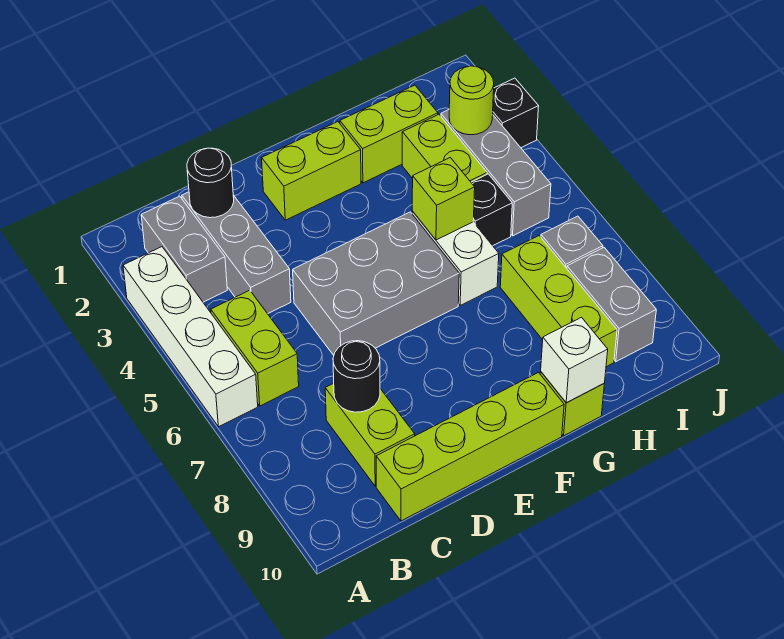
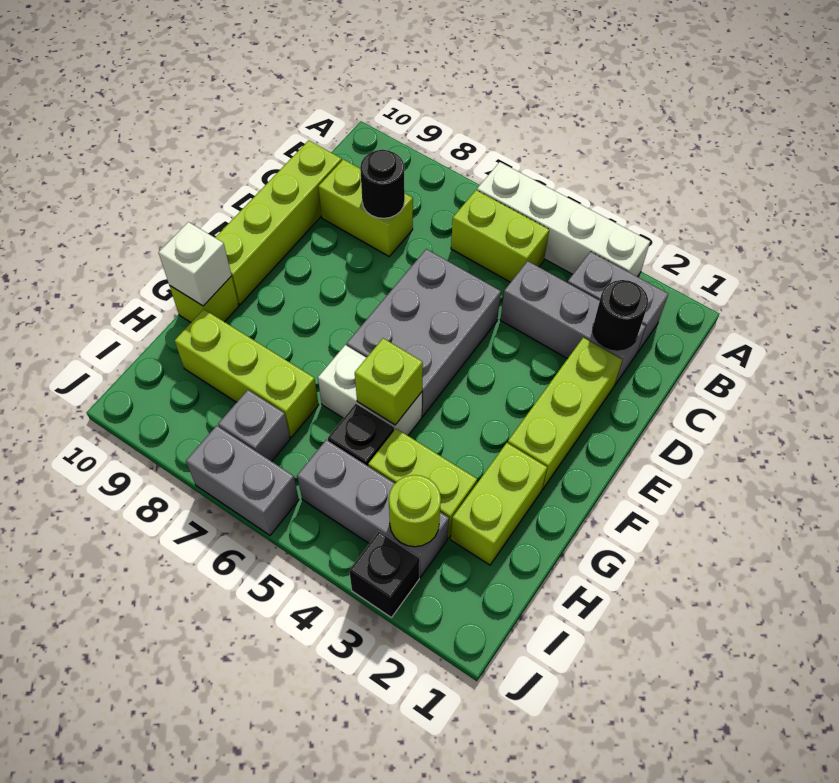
lime brick E2:F2 level 1 -> lime brick D2:F2 level 1
grey brick I8:I9 level 1 -> grey brick J6:J7 level 1

